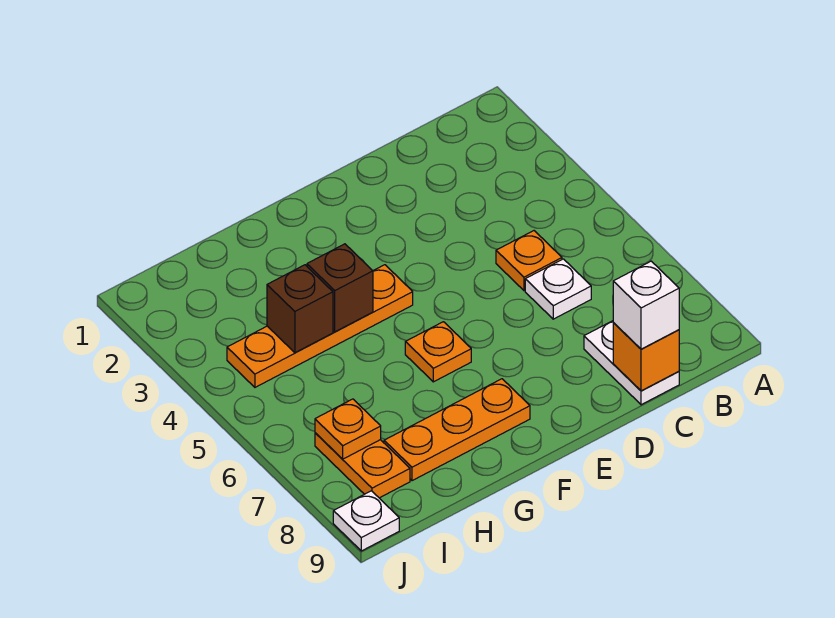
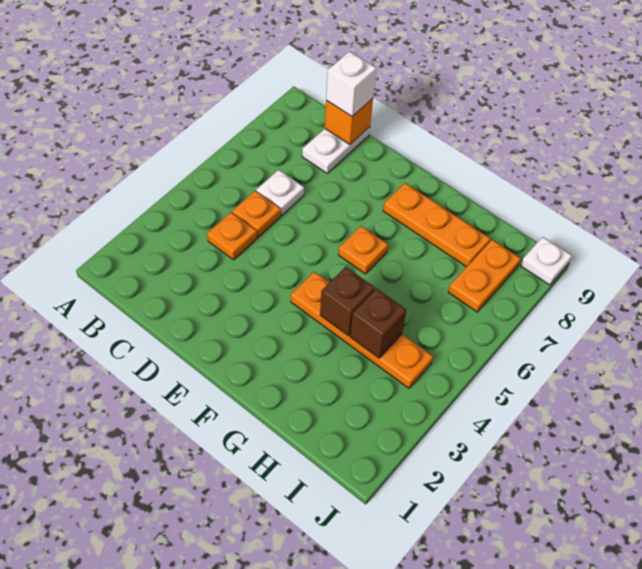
orange plate I7 level 2 -> orange plate C4 level 1

